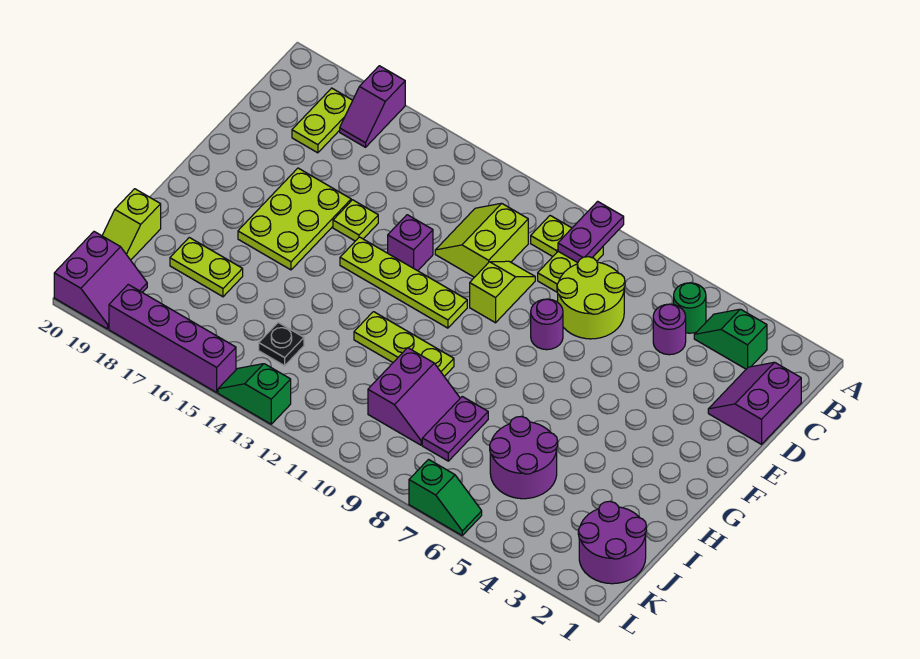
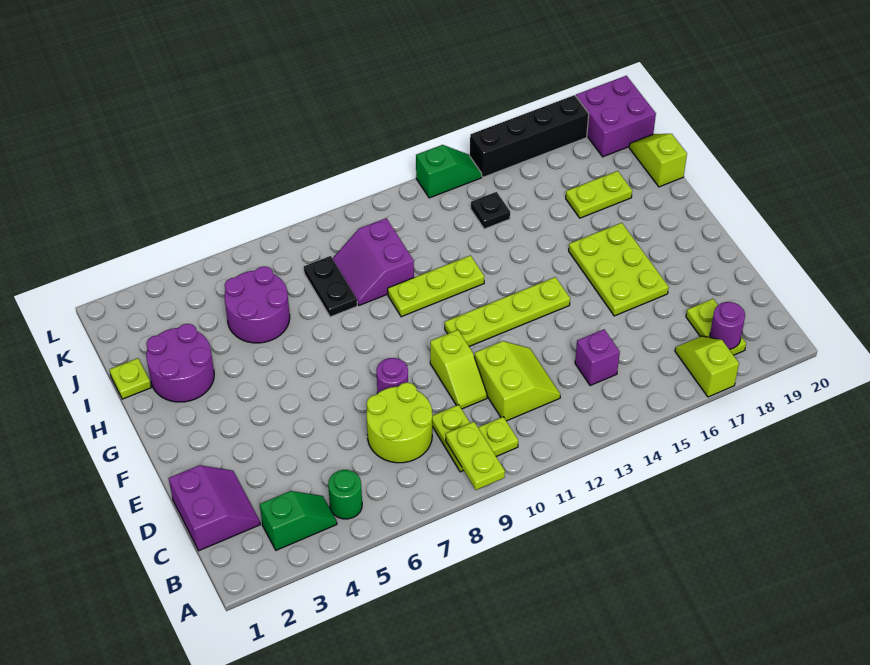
purple plate A9:B9 level 2 -> lime plate A9:B9 level 2
purple slope A17:B17 level 1 top A -> lime slope A17:B17 level 1 top A
purple round brick C5 level 1 -> purple round brick B18 level 2
purple brick E13 level 1 -> purple brick C14 level 1
lime plate E15 level 1 -> lime plate I1 level 1
purple plate I8:J8 level 1 -> black plate I8:J8 level 1
purple round brick J1:K2 level 1 -> purple round brick H2:I3 level 1
purple slope K19:L20 level 1 top 20 -> purple brick K19:L20 level 1
green slope L6:L7 level 1 top 7 -> none
purple brick L15:L18 level 1 -> black brick L15:L18 level 1

